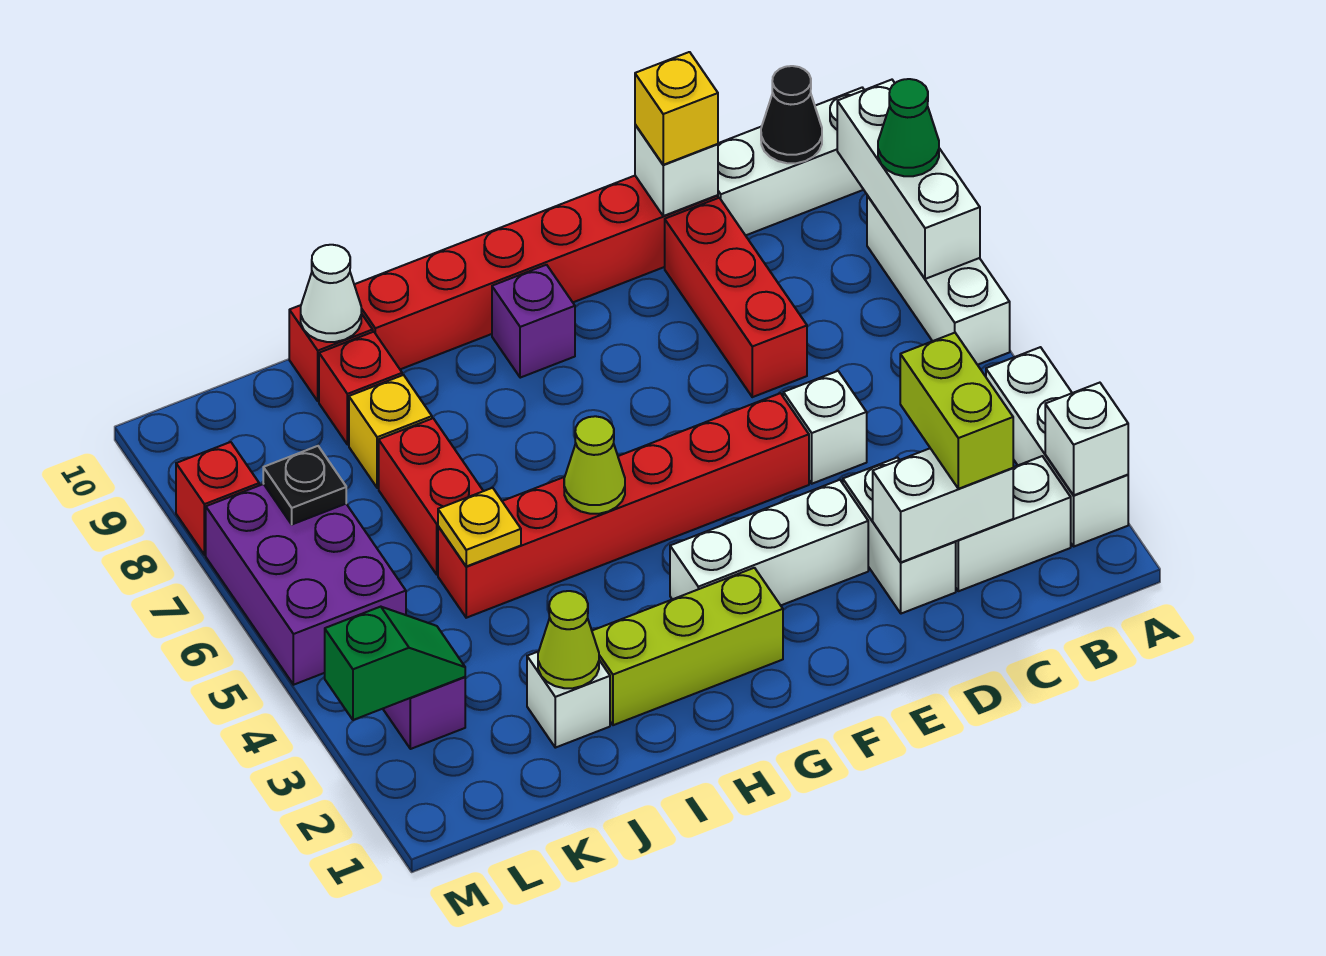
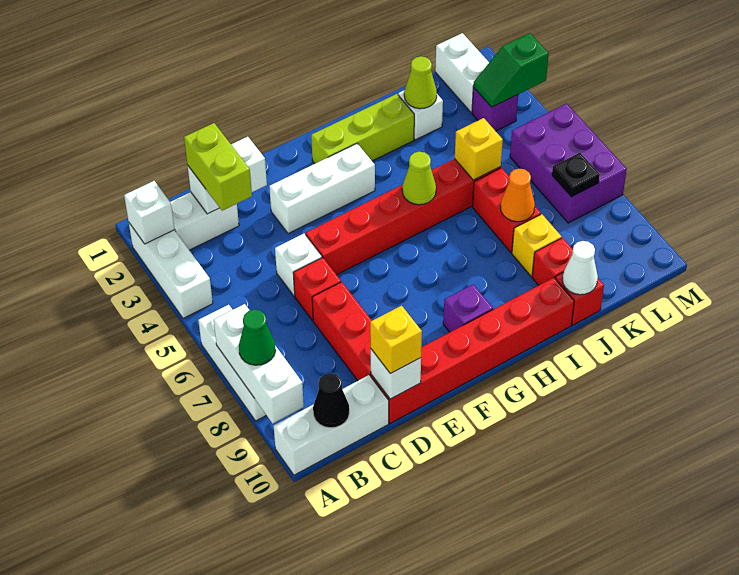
white brick D2:D3 level 1 -> white brick L1:L2 level 1
yellow plate J5 level 2 -> yellow brick J5 level 2
none -> orange cone J7 level 2
red brick M8 level 1 -> red brick D6 level 1

